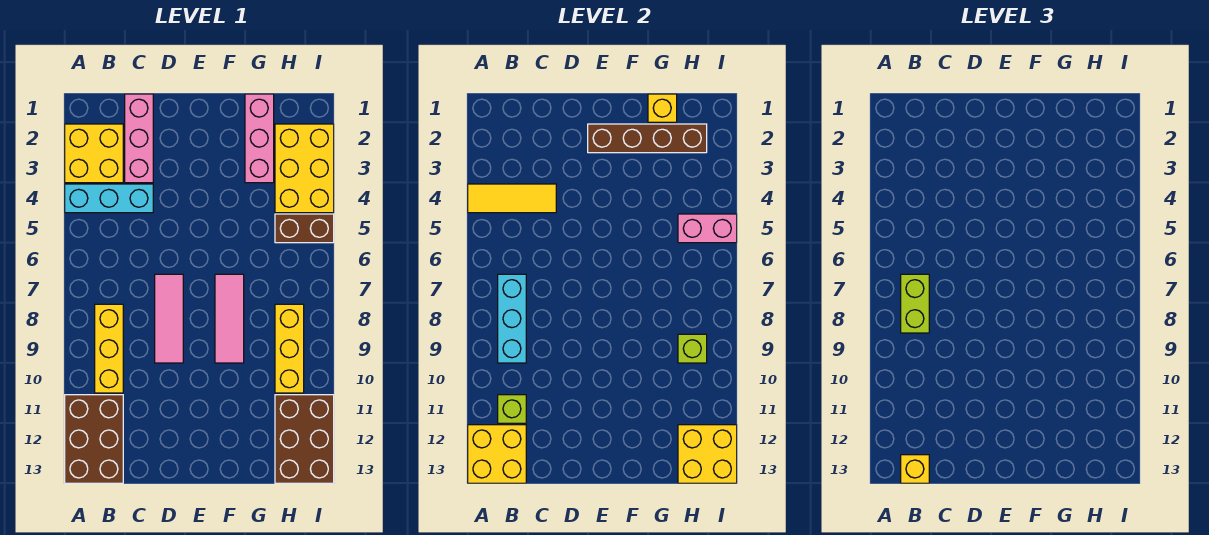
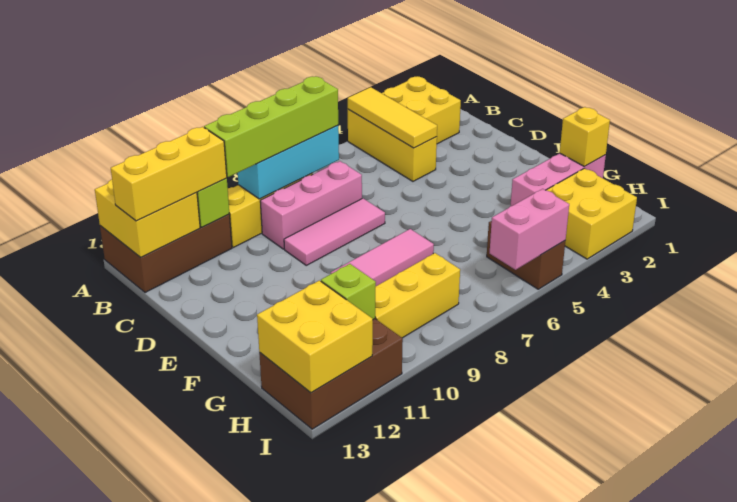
cyan brick A4:C4 level 1 -> yellow brick A4:C4 level 1
lime brick B7:B8 level 3 -> lime brick B7:B10 level 3
yellow brick B13 level 3 -> yellow brick B11:B13 level 3
pink brick C1:C3 level 1 -> pink brick C7:C9 level 1
brown brick E2:H2 level 2 -> none
yellow brick H2:I4 level 1 -> yellow brick H2:I3 level 1
pink brick H5:I5 level 2 -> pink brick I5:I6 level 2
lime brick H9 level 2 -> lime brick H11 level 2

